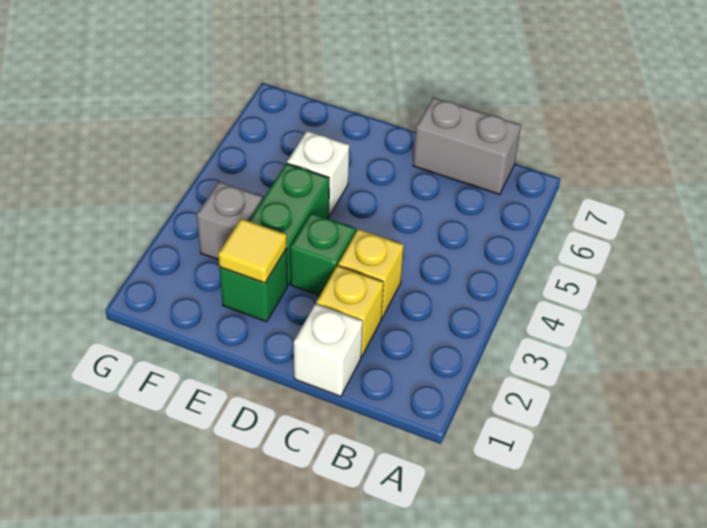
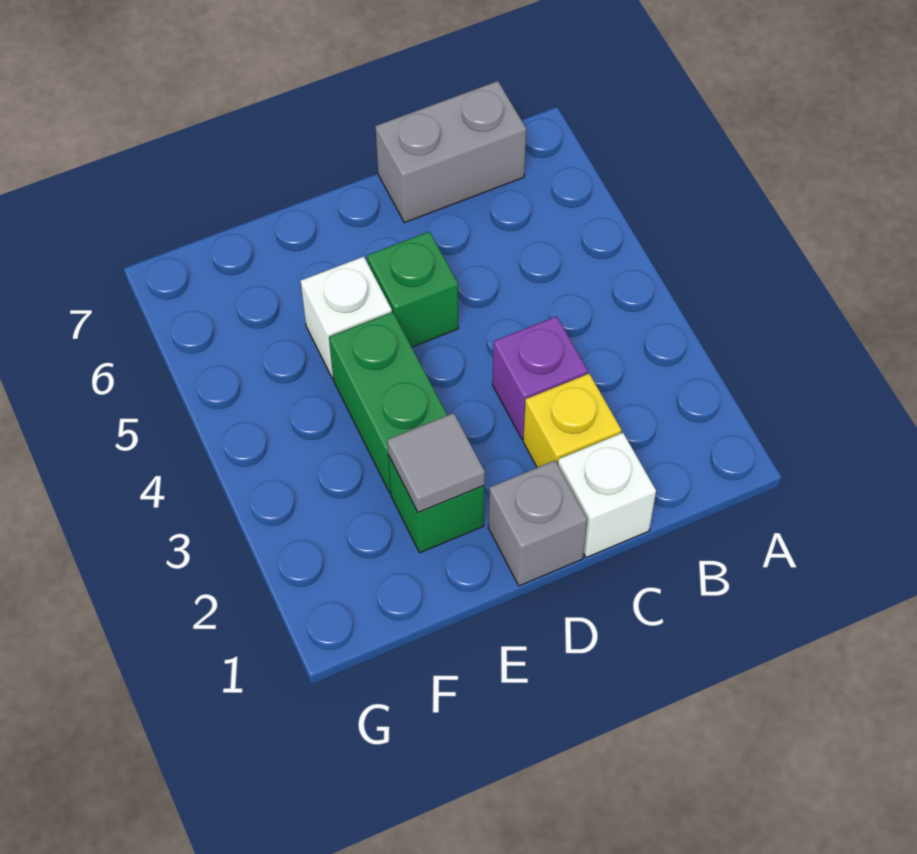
yellow brick C3 level 1 -> purple brick C3 level 1
green brick D3 level 1 -> green brick D5 level 1
yellow tile E2 level 2 -> grey tile E2 level 2
grey brick F3 level 1 -> grey brick D1 level 1

